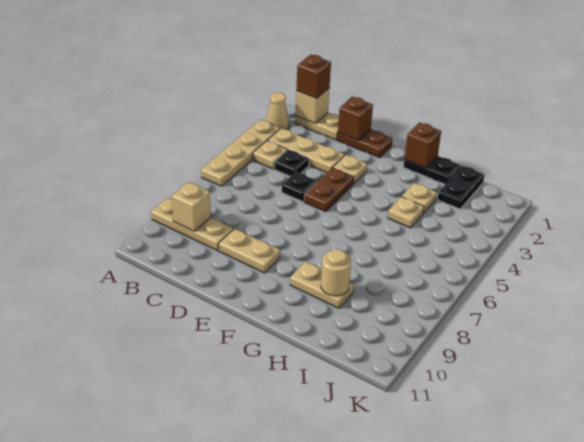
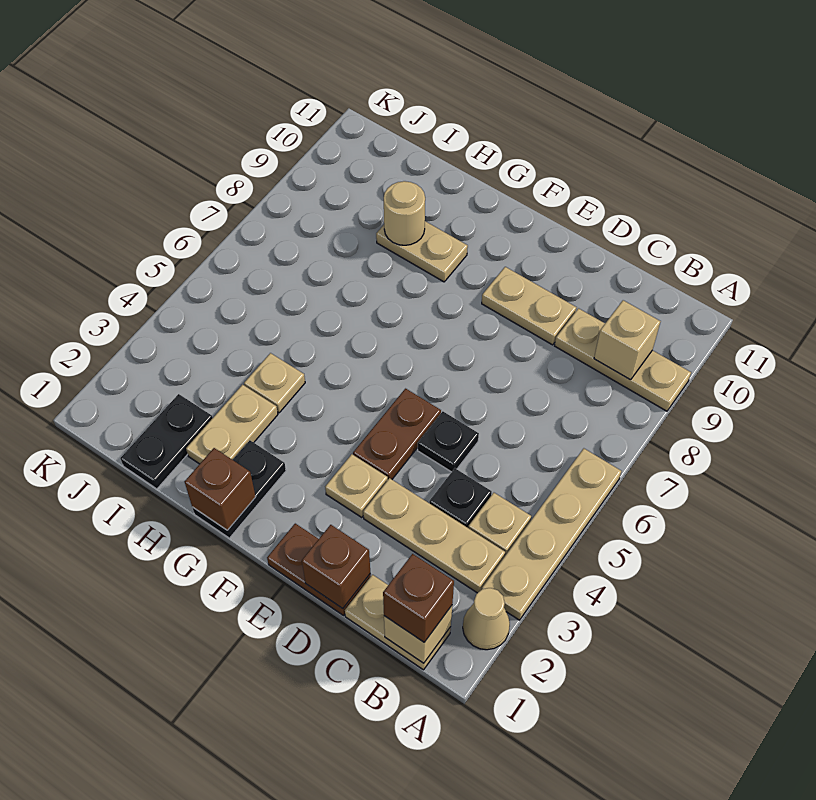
black plate G1:H1 level 1 -> black plate G1:G2 level 1
tan plate H3 level 1 -> tan plate H2:H3 level 1

